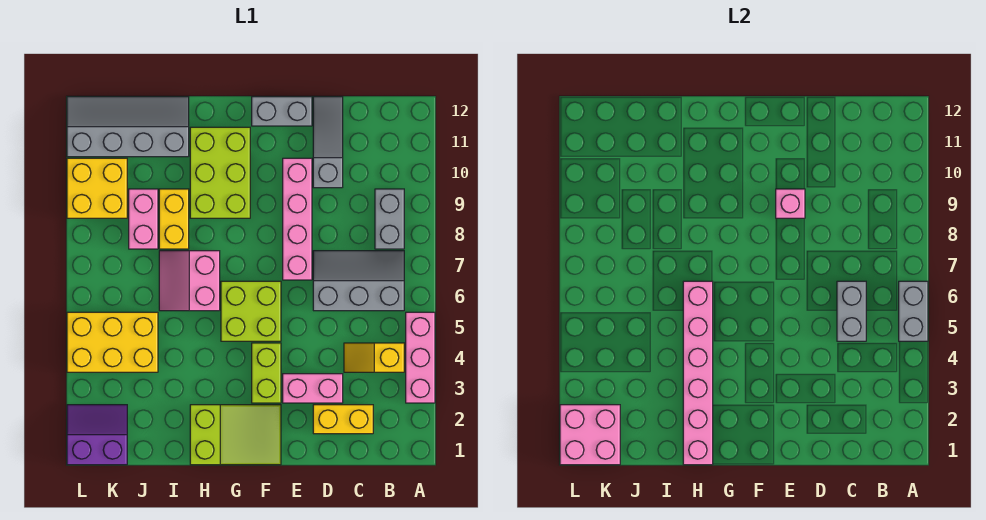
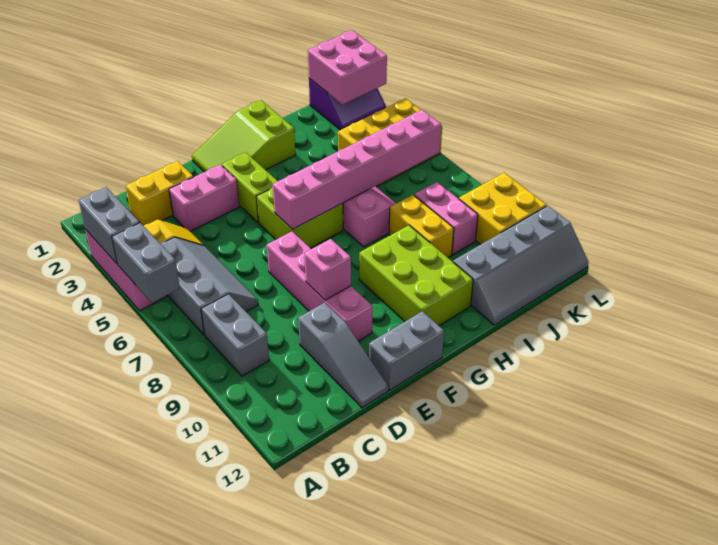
grey slope B6:D7 level 1 top 6 -> grey slope B5:C7 level 1 top B
grey brick C5:C6 level 2 -> grey brick A3:A4 level 2
pink brick H1:H6 level 2 -> pink brick F6:K6 level 2

